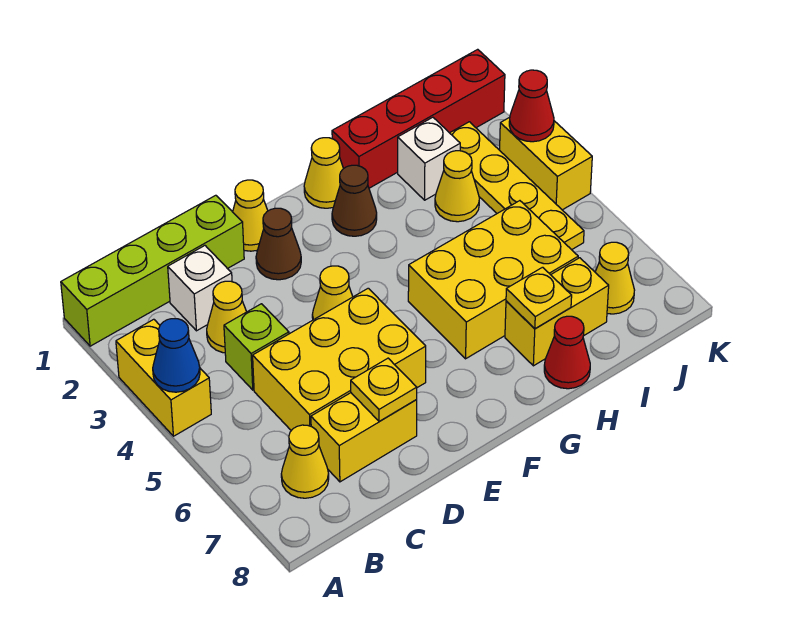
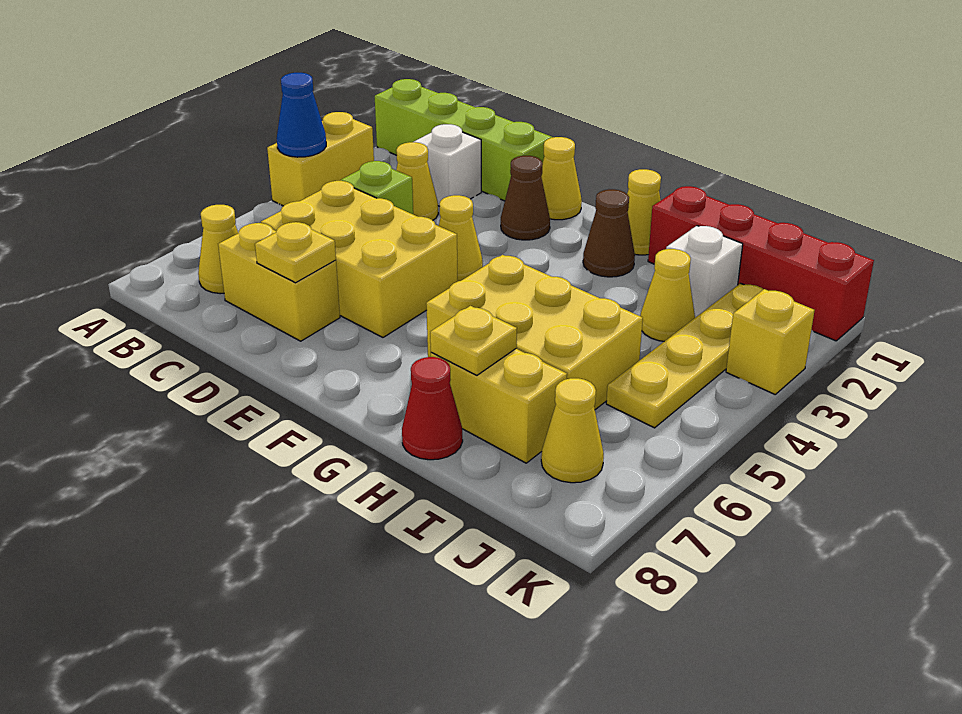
yellow brick K3:K4 level 1 -> yellow brick K3 level 1
red cone K3 level 2 -> none

